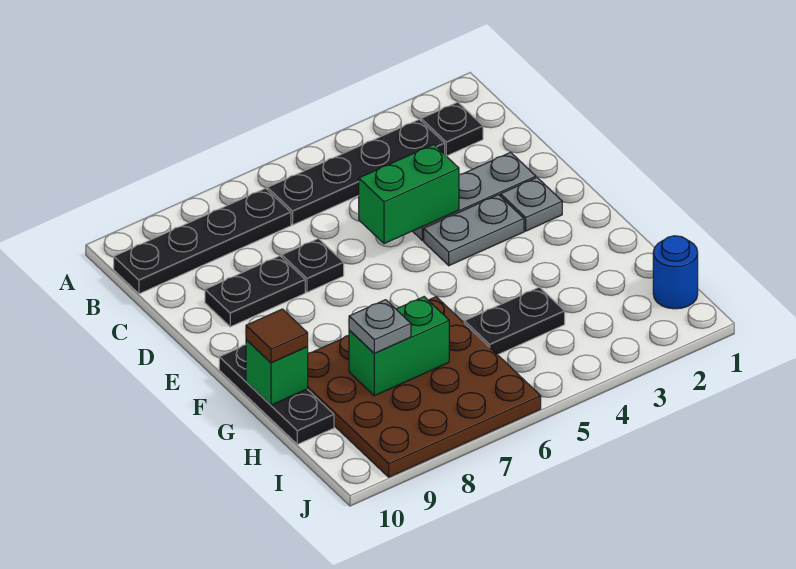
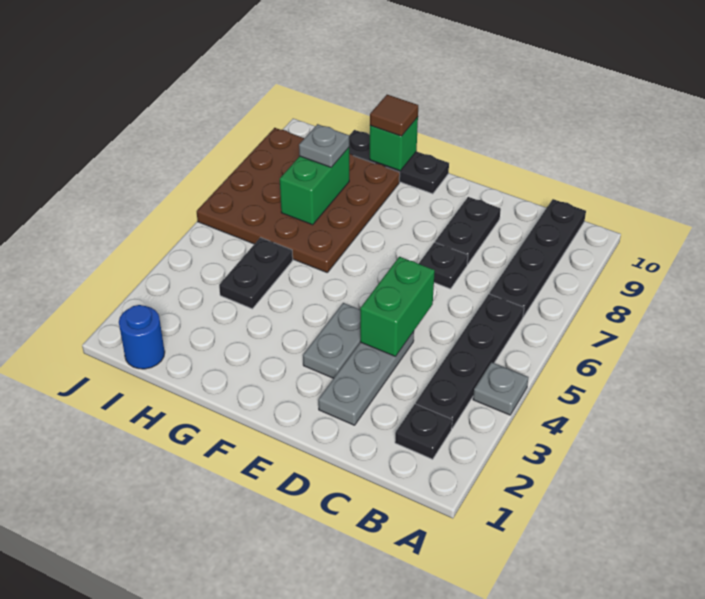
grey plate E2 level 1 -> grey plate A4 level 1

